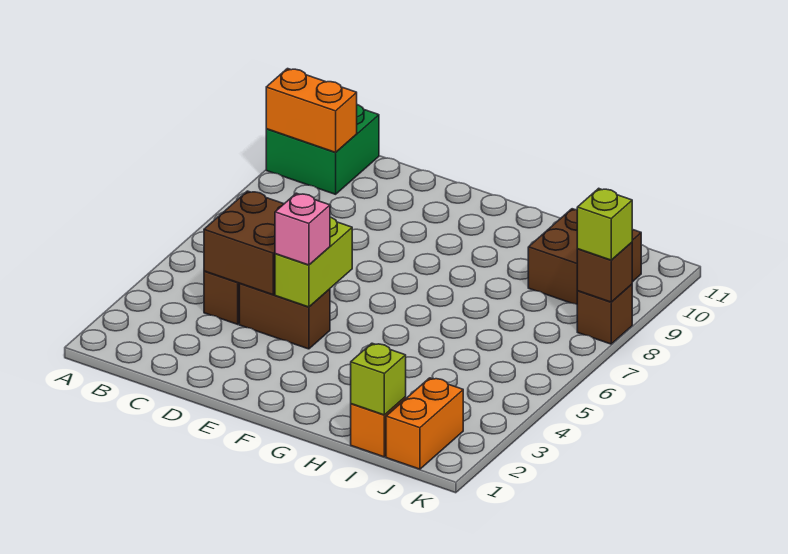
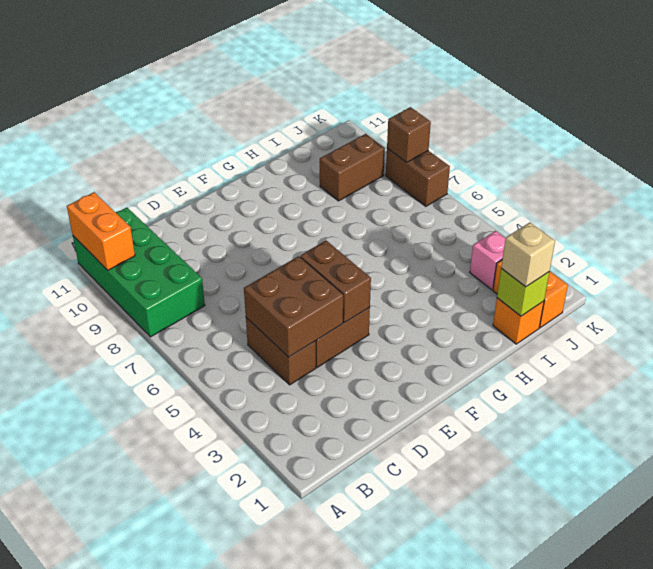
green brick A10:B11 level 1 -> green brick A8:B11 level 1
orange brick A10:B10 level 2 -> orange brick A10:A11 level 2
lime brick E4:E5 level 2 -> brown brick E4:E5 level 2
pink brick E4 level 3 -> pink brick J3 level 1
none -> tan brick I1 level 3
brown brick I9:J10 level 1 -> brown brick I9:J9 level 1
brown brick K8 level 1 -> brown brick K7:K8 level 1
lime brick K8 level 3 -> none

